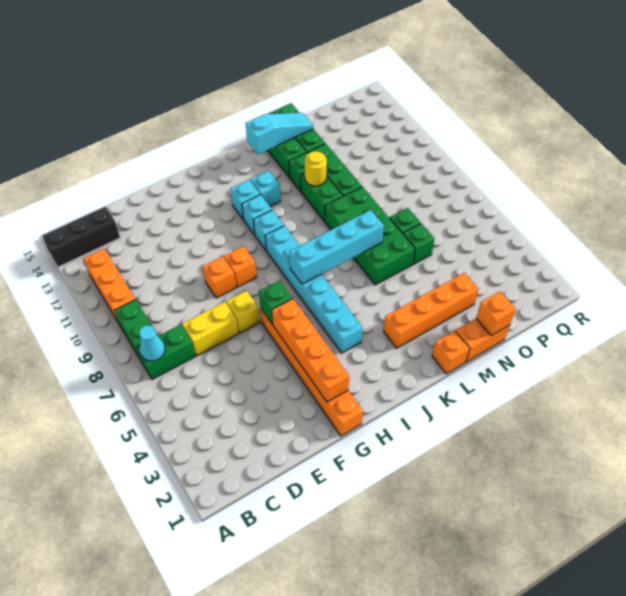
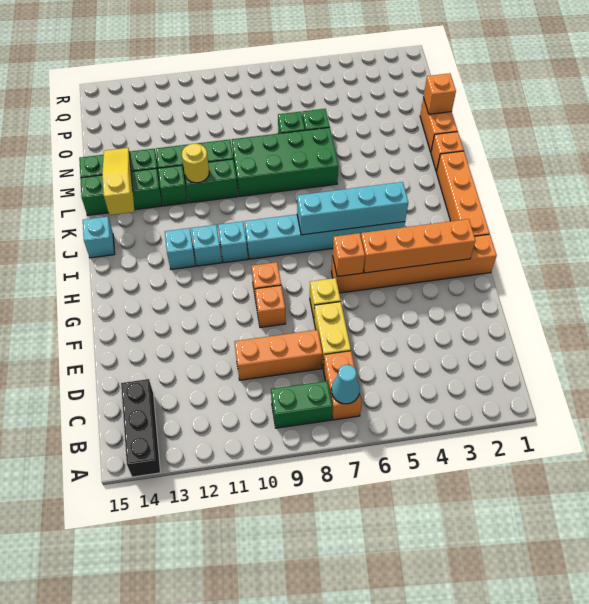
green brick B7:C7 level 1 -> orange brick B7:C7 level 1
orange brick B10:B12 level 1 -> orange brick D8:D10 level 1
green brick G6 level 2 -> orange brick G6 level 2
cyan brick I7:L7 level 2 -> cyan brick I4:I7 level 2
cyan brick J12 level 1 -> cyan brick J15 level 1
orange brick K3:N3 level 1 -> orange brick H1:K1 level 1
cyan slope K14:M14 level 2 top K -> yellow slope K14:M14 level 2 top K

